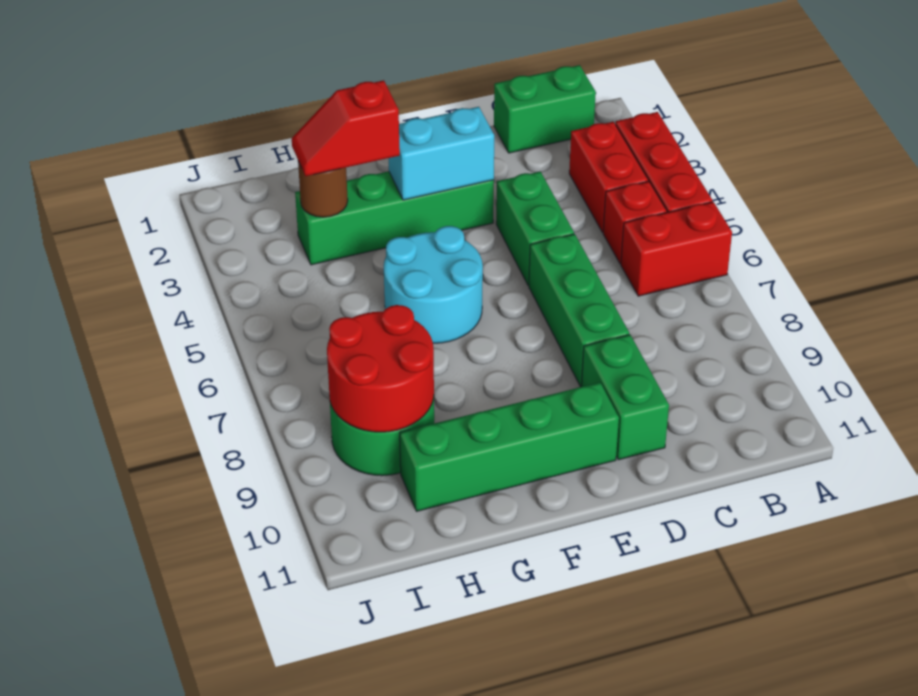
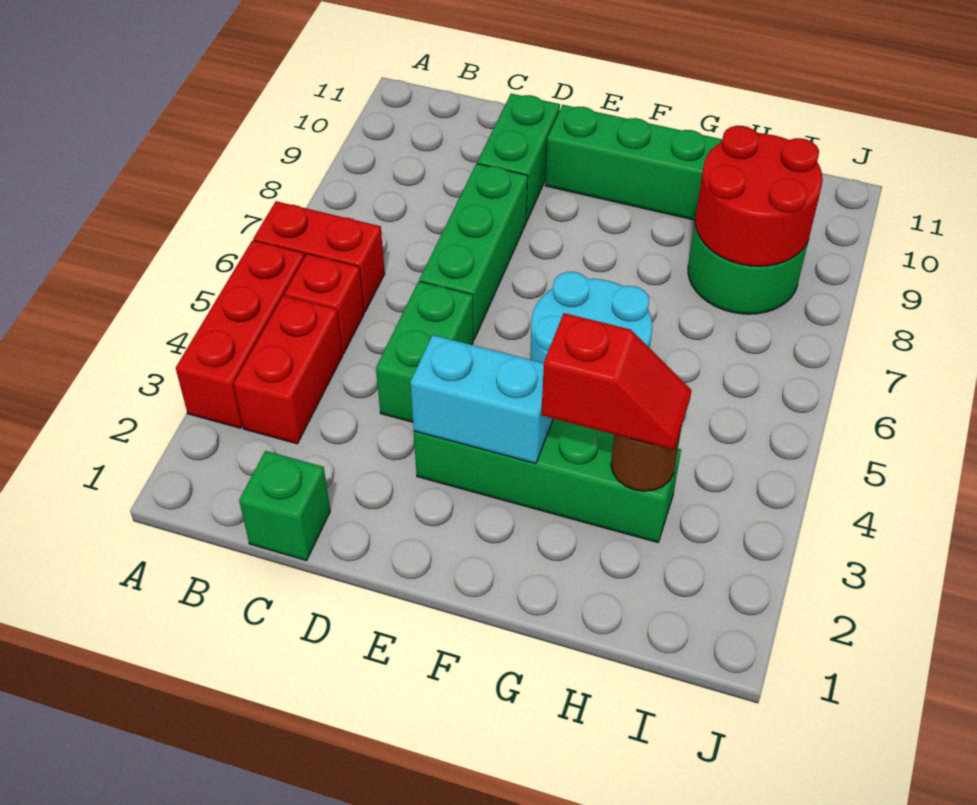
green brick B1:C1 level 1 -> green brick C1 level 1

